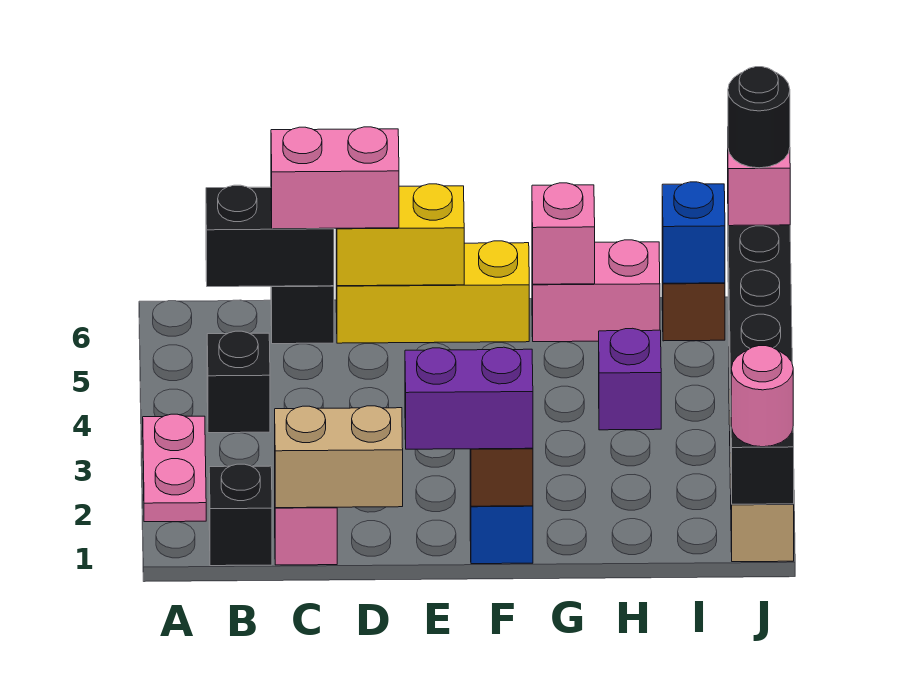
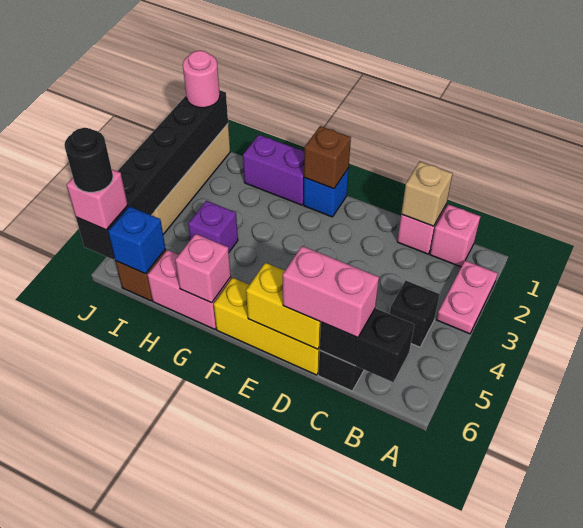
black brick B1 level 1 -> pink brick B1 level 1
tan brick C1:D1 level 2 -> tan brick C1 level 2
purple brick E1:F1 level 3 -> purple brick G1:H1 level 1

